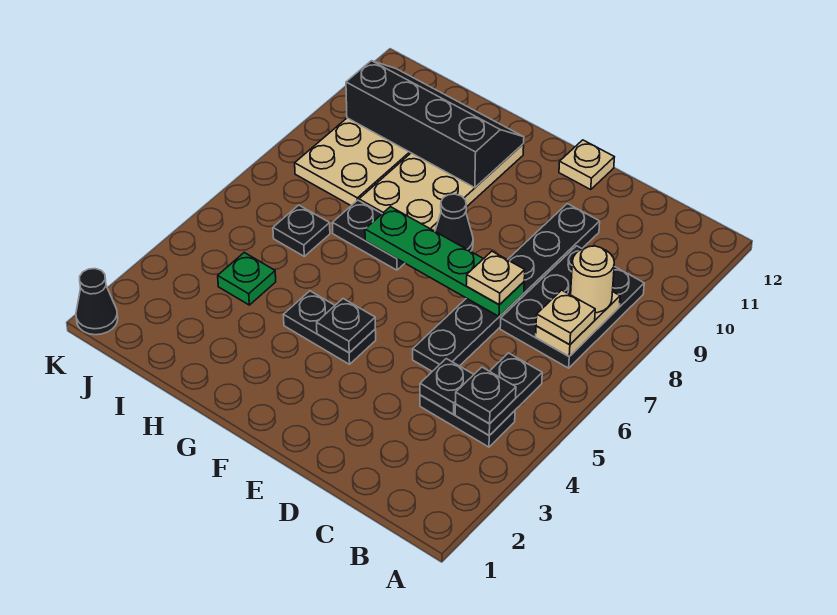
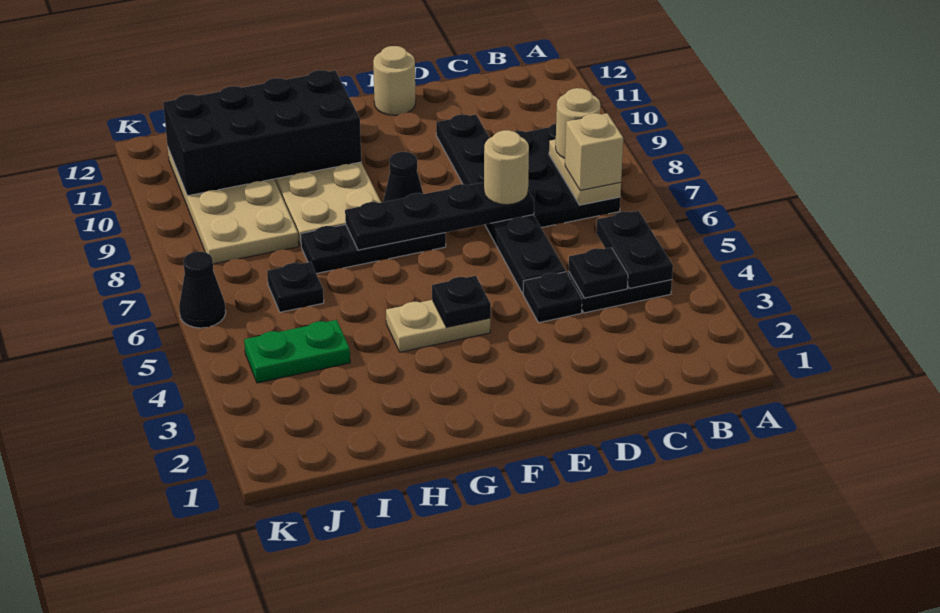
black plate B4 level 3 -> black plate D4 level 1
tan plate B7 level 3 -> tan brick B7 level 3
green plate D7:G7 level 2 -> black plate D7:G7 level 2
tan plate D7 level 3 -> tan round brick D7 level 3
tan plate E12 level 1 -> tan round brick E12 level 1
black plate F4:G4 level 1 -> tan plate F4:G4 level 1
black plate G7:H7 level 1 -> black plate F7:H7 level 1
black slope G10:J11 level 2 top 10 -> black brick G10:J11 level 2
green plate I4 level 1 -> green plate I4:J4 level 1
black cone K1 level 1 -> black cone K6 level 1

